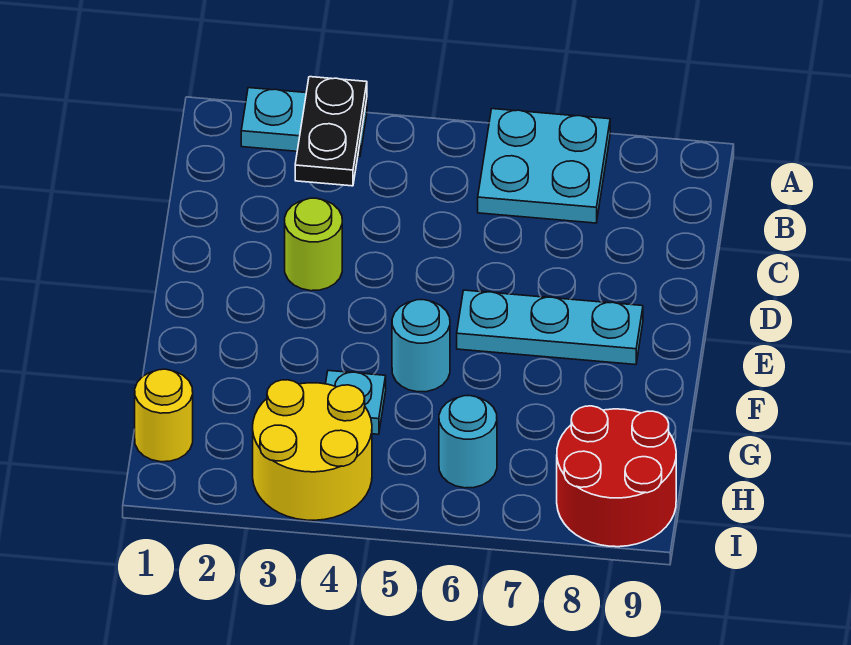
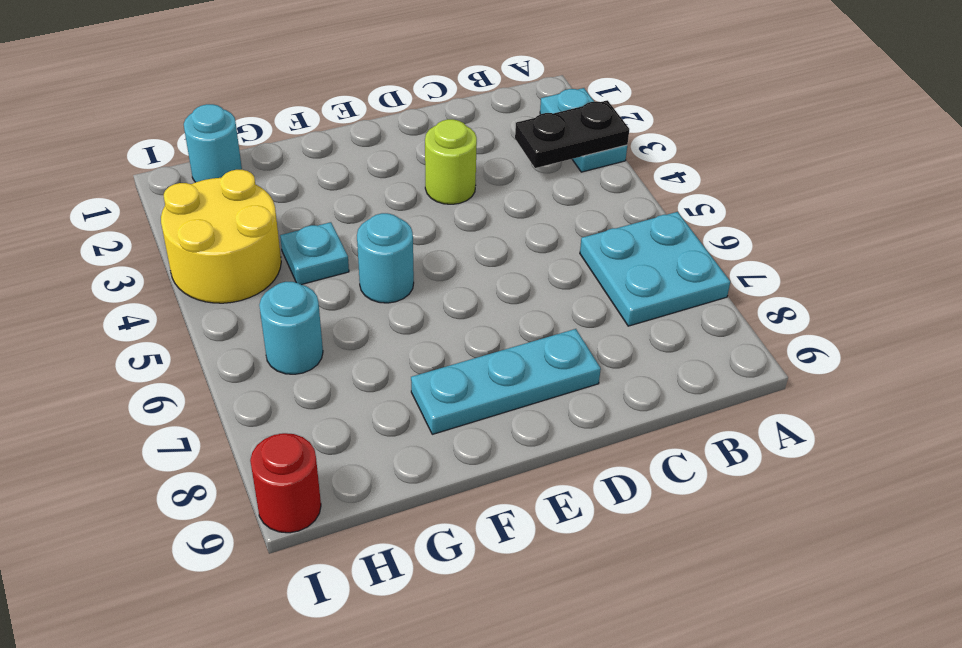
cyan plate E6:E8 level 1 -> cyan plate D8:F8 level 1
yellow round brick H1 level 1 -> cyan round brick H1 level 1
red round brick H8:I9 level 1 -> red round brick I9 level 1

